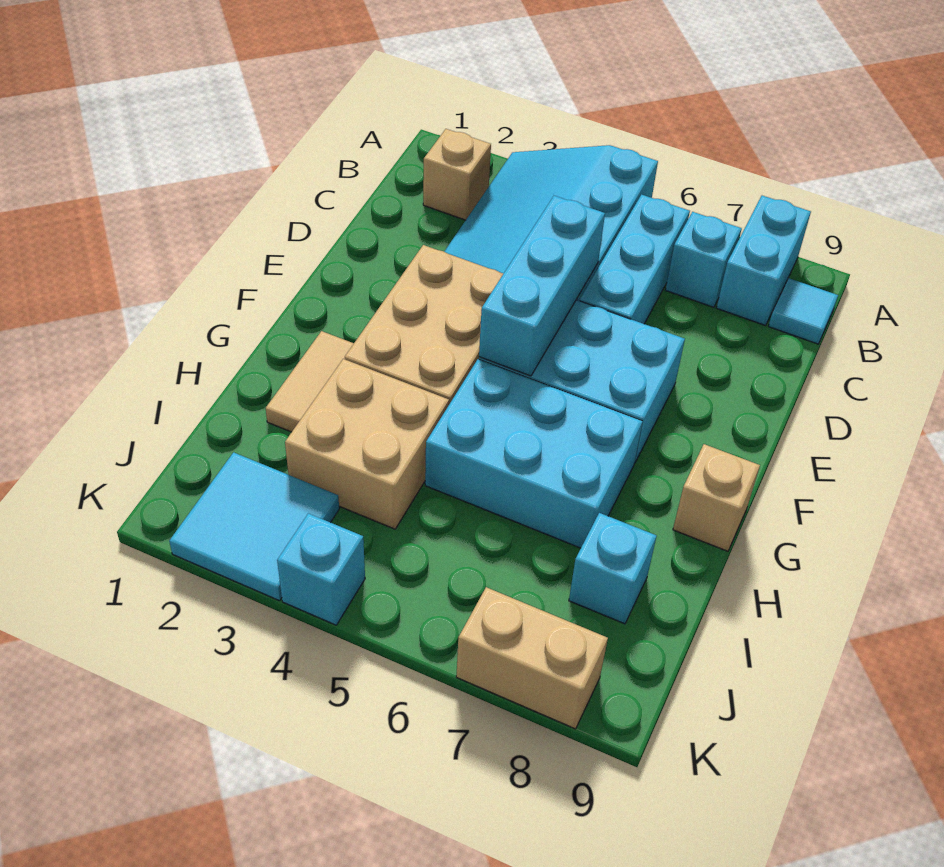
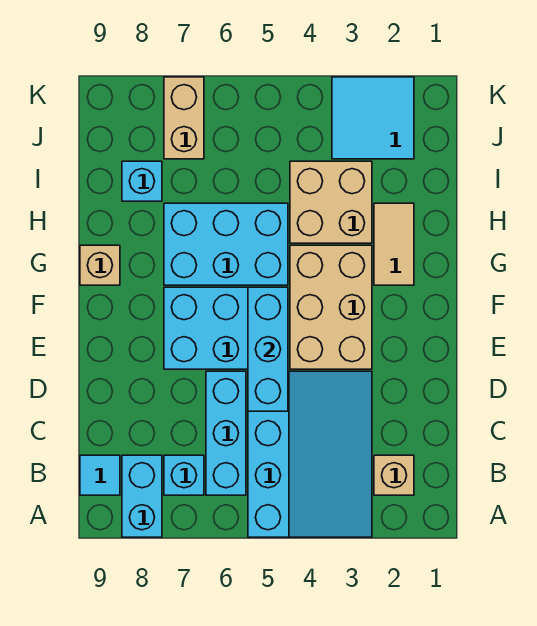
cyan brick K4 level 1 -> none
tan brick K7:K8 level 1 -> tan brick J7:K7 level 1

